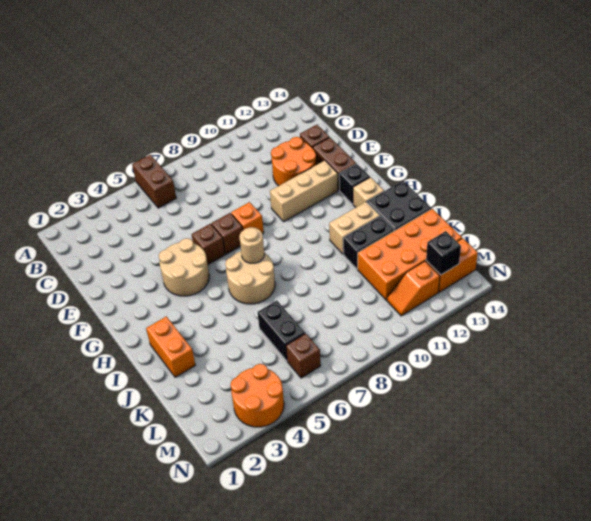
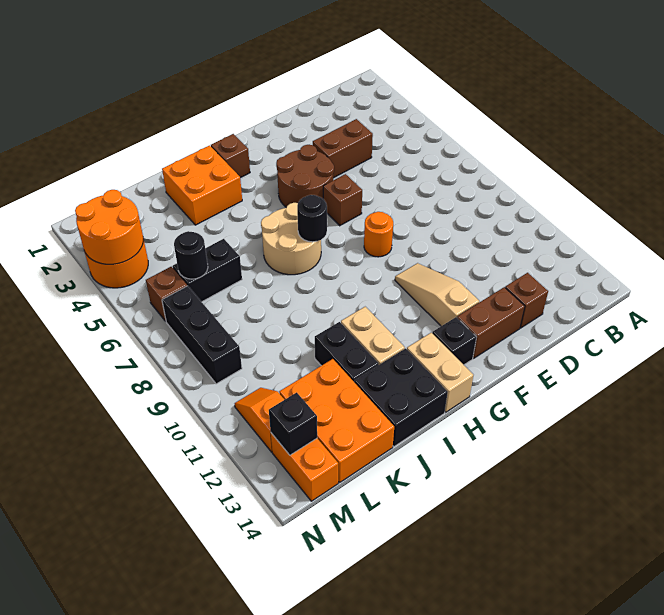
brown brick A6:B6 level 1 -> brown brick D4:E4 level 1
orange round brick D11:E12 level 1 -> orange round brick M3:N4 level 2
tan round brick F4:G5 level 1 -> brown round brick F4:G5 level 1
brown brick F7 level 1 -> brown brick H2 level 1
orange brick F8 level 1 -> orange round brick F8 level 1
tan brick F10:F12 level 1 -> tan slope F10:F12 level 1 top 12
tan round brick H7 level 2 -> black round brick H7 level 2
tan brick H13 level 1 -> tan brick H13:H14 level 1
orange brick I2:J2 level 1 -> orange brick I2:J3 level 1
orange brick K11:L14 level 1 -> orange brick K12:L14 level 1
none -> black round brick L6 level 2
none -> black brick M7:M9 level 1

